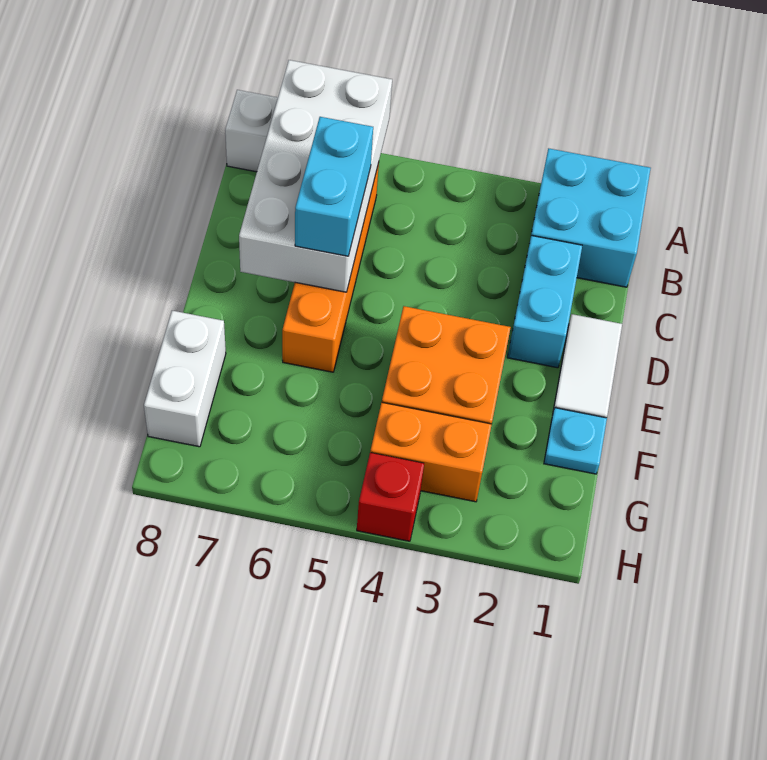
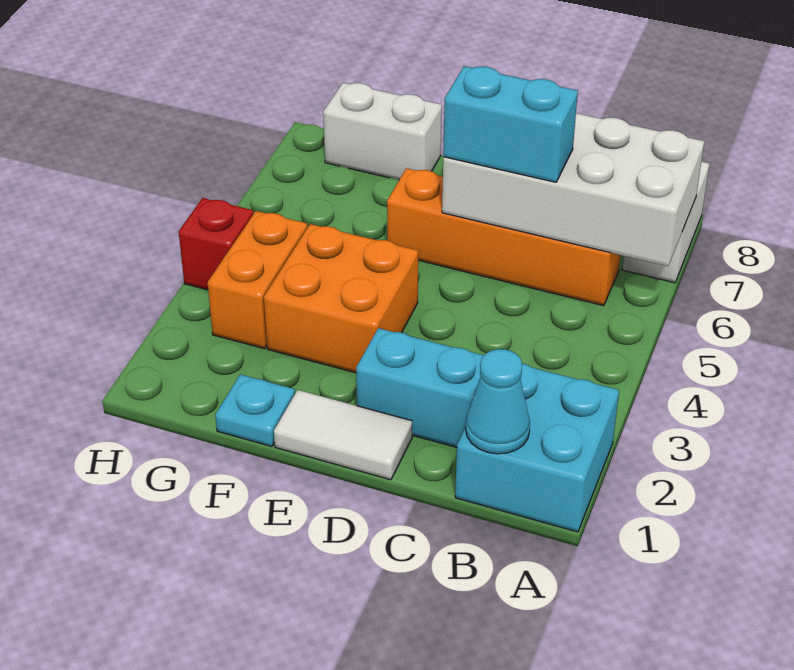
none -> cyan cone B1 level 2

